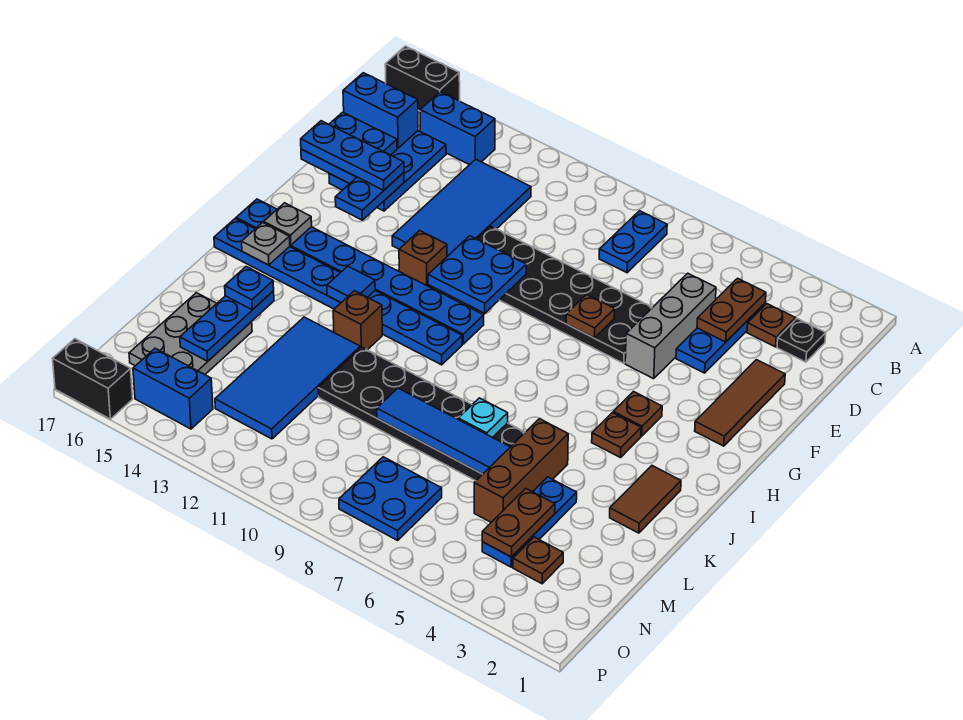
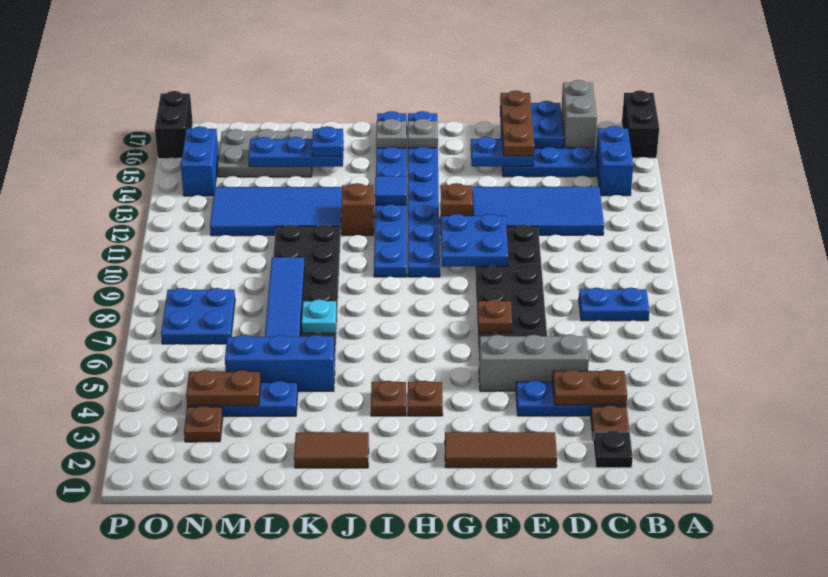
blue brick C16:C17 level 2 -> grey brick C16:C17 level 2
blue plate E15:E17 level 3 -> brown plate E15:E17 level 3
brown brick K5:M5 level 1 -> blue brick K5:M5 level 1

